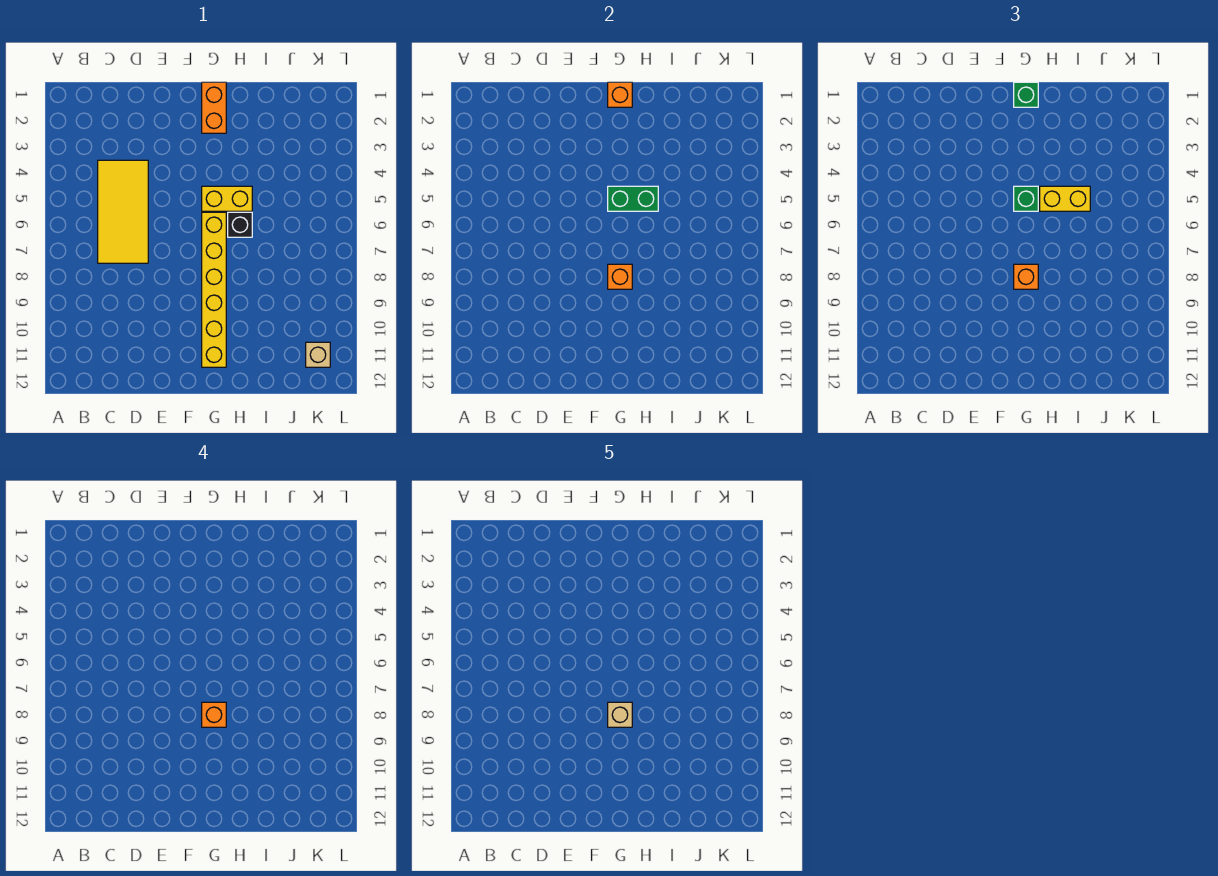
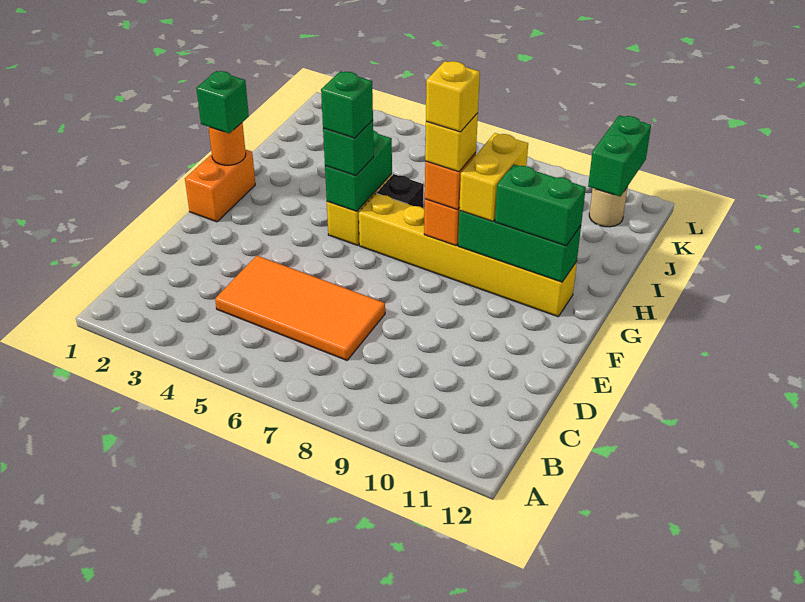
yellow tile C4:D7 level 1 -> orange tile C4:D7 level 1
orange brick G1:G2 level 1 -> orange brick F1:G1 level 1
orange brick G1 level 2 -> orange round brick G1 level 2
none -> green brick G5 level 4
orange brick G8 level 4 -> yellow brick G8 level 4
tan brick G8 level 5 -> yellow brick G8 level 5
none -> green brick G9:G11 level 2
none -> green brick G10:G11 level 3
yellow brick H5:I5 level 3 -> yellow brick G9:H9 level 3
tan brick K11 level 1 -> tan round brick K11 level 1
none -> green brick K11:L11 level 2

